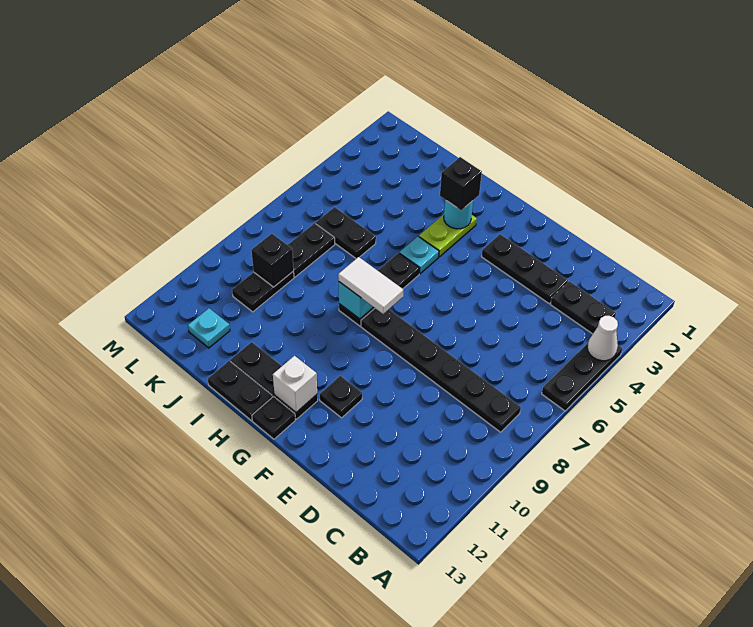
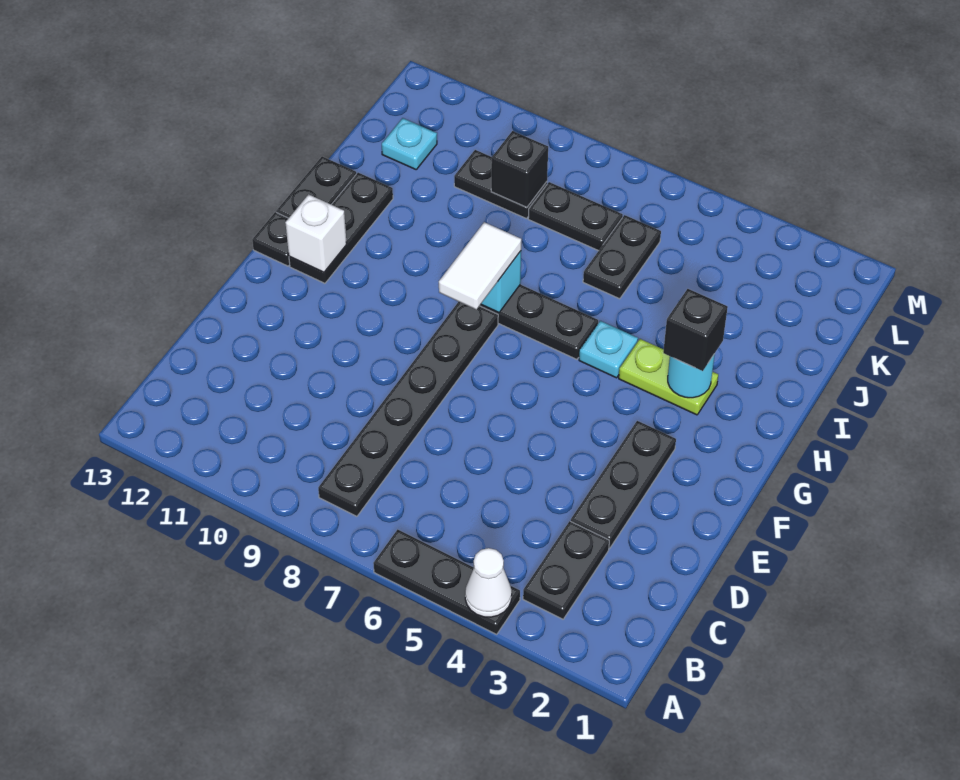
black plate F11 level 1 -> none

